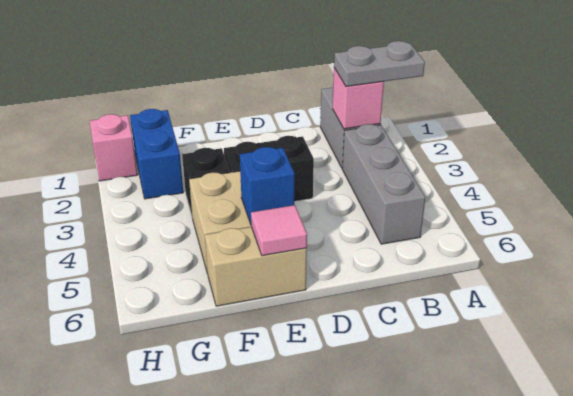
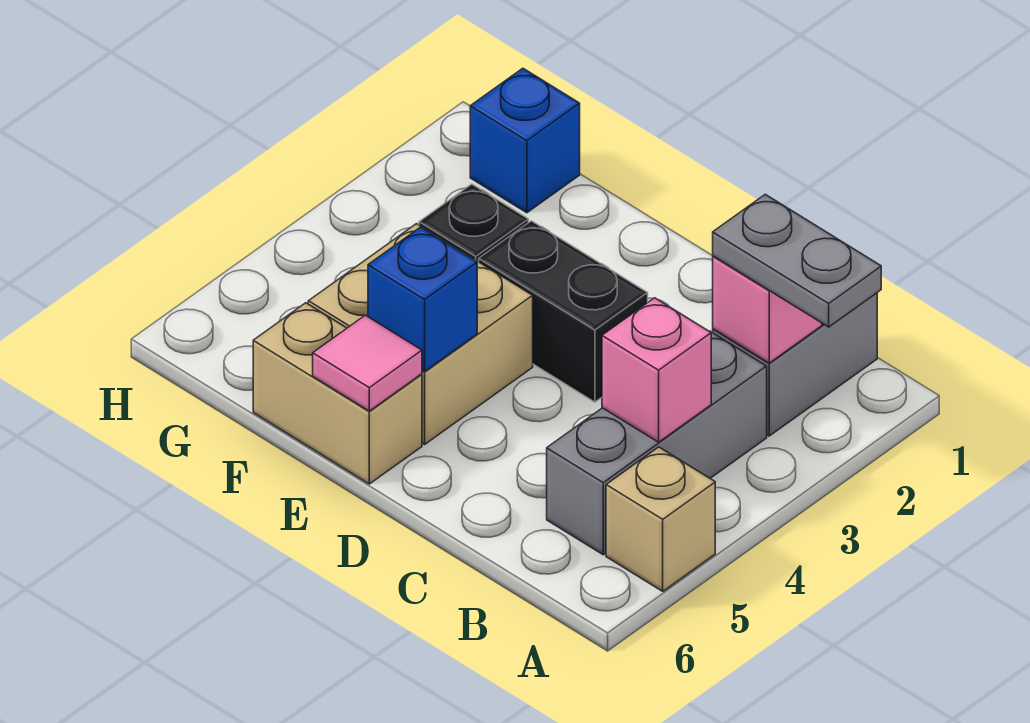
none -> tan brick A5 level 1
blue brick G1:G2 level 1 -> blue brick G1 level 1
pink brick H1 level 1 -> pink brick B4 level 2

